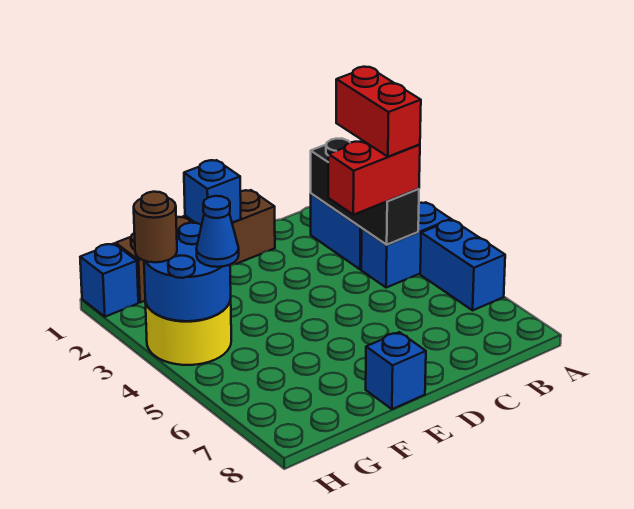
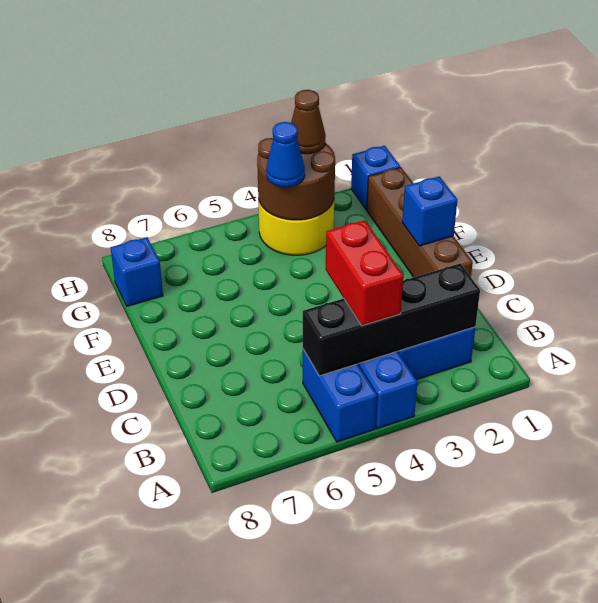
blue brick A5:A6 level 1 -> blue brick A5:B5 level 1
black brick B2:B4 level 2 -> black brick B2:B5 level 2
red brick B3:B4 level 4 -> none
blue brick E8 level 1 -> blue brick G8 level 1
blue round brick G3:H4 level 2 -> brown round brick G3:H4 level 2
brown round brick H3 level 3 -> brown cone H3 level 3

